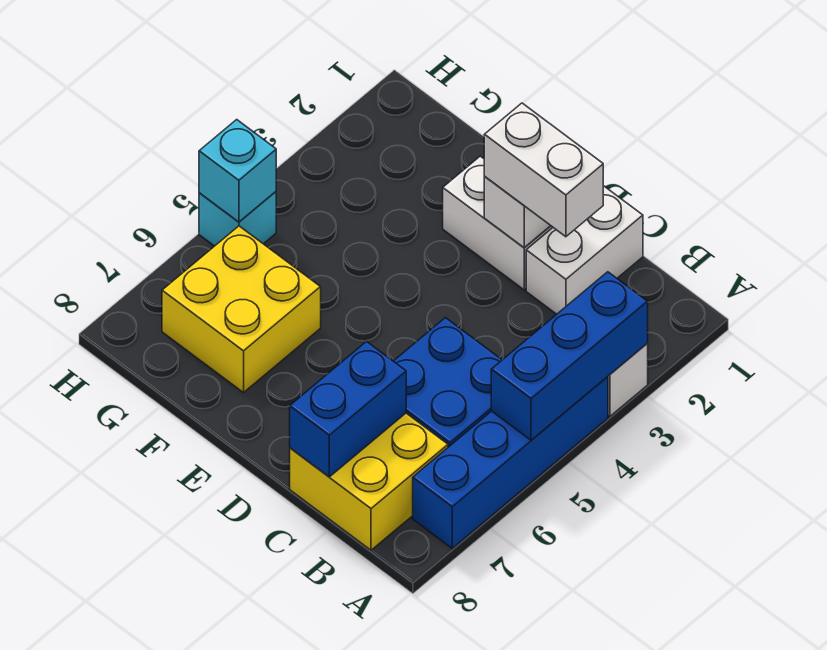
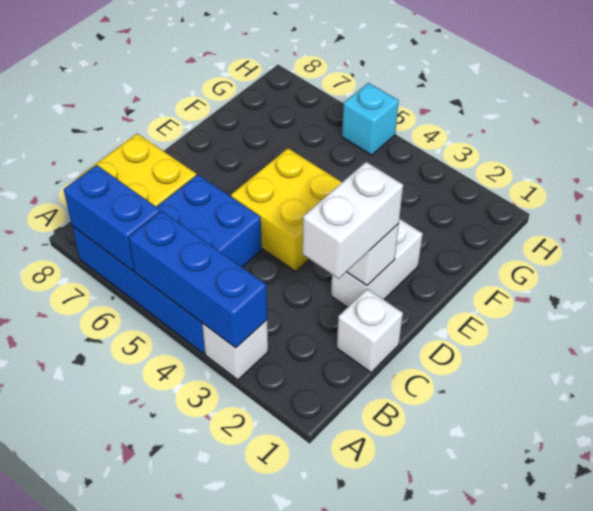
white brick C1:C2 level 1 -> white brick C1 level 1
blue brick C7:C8 level 2 -> blue brick A6:A7 level 2
yellow brick F6:G7 level 1 -> yellow brick D4:E5 level 1
cyan brick H5 level 2 -> none

